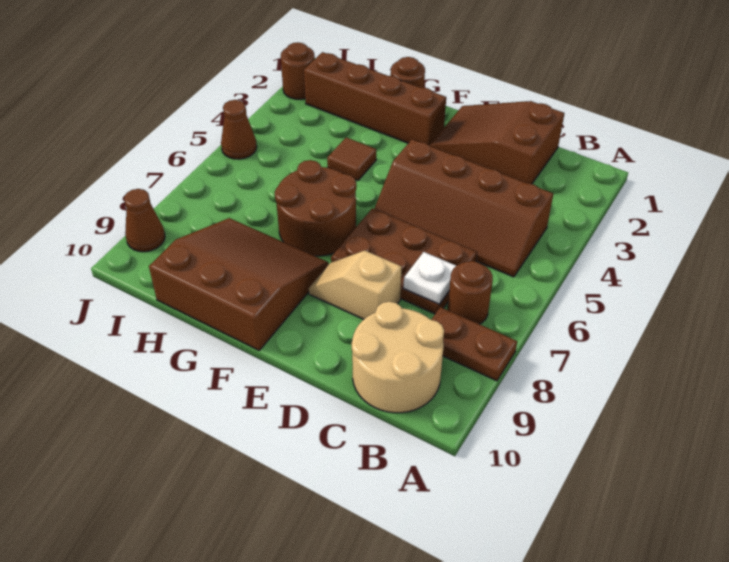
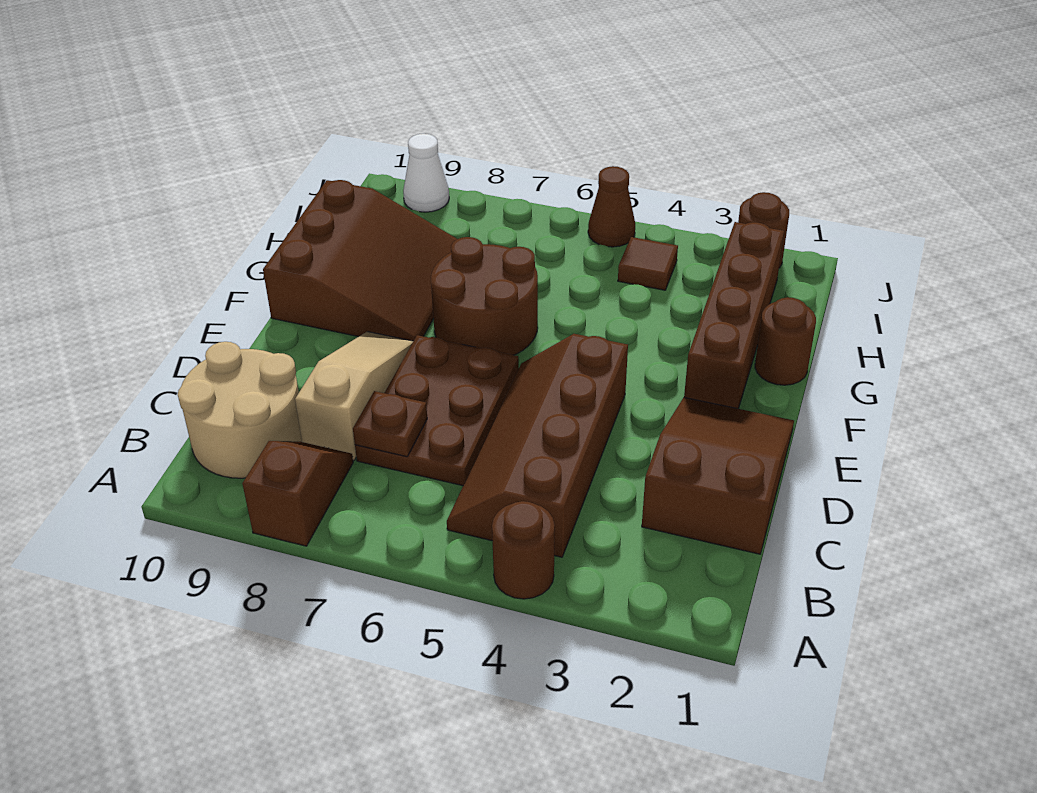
brown plate A8:B8 level 1 -> brown slope A8:B8 level 1 top A
brown round brick B7 level 1 -> brown round brick A4 level 1
white plate C7 level 2 -> brown plate C7 level 2
tan slope D8:E8 level 1 top D -> tan slope C8:E8 level 1 top C
brown tile G4 level 1 -> brown tile I4 level 1
brown cone J9 level 1 -> white cone J9 level 1

